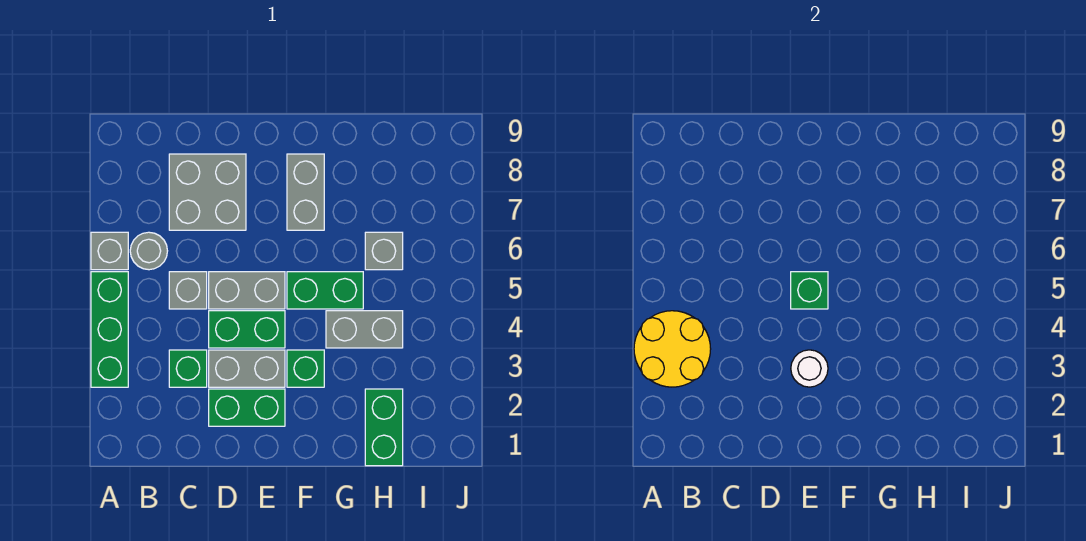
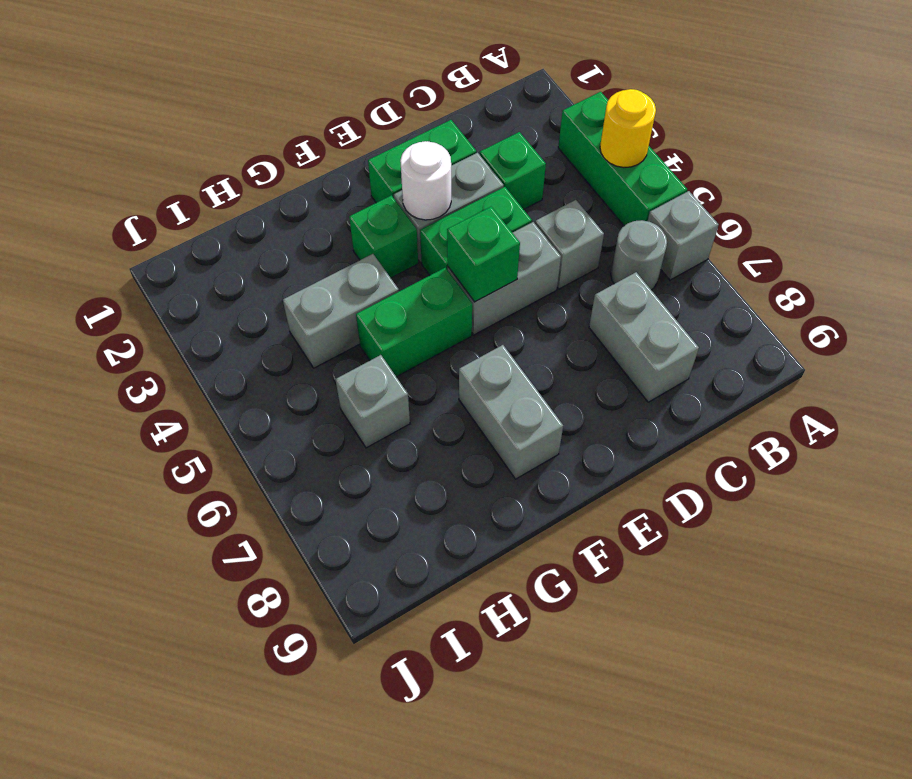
yellow round brick A3:B4 level 2 -> yellow round brick A4 level 2
grey brick C7:D8 level 1 -> grey brick C7:C8 level 1
green brick H1:H2 level 1 -> none

